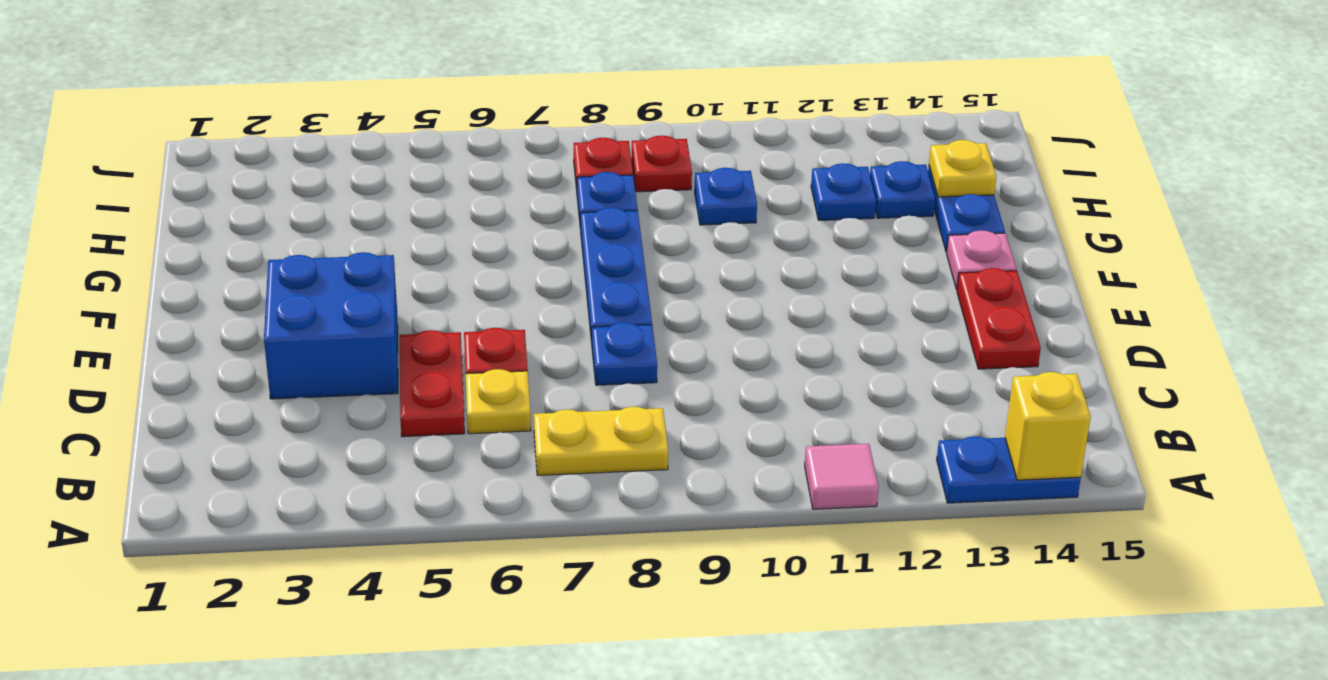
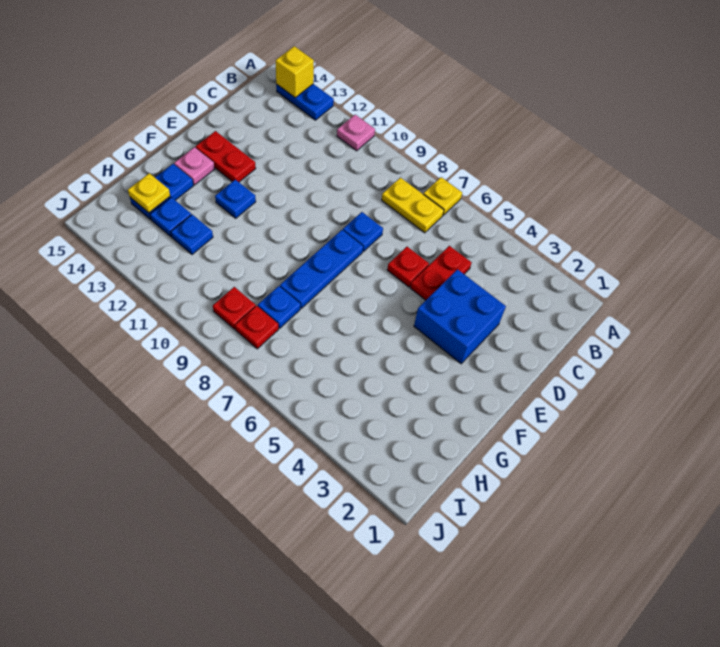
pink tile A11 level 1 -> pink plate A11 level 1
yellow plate C6 level 1 -> yellow plate A7 level 1
red plate D14:E14 level 1 -> red plate E13:E14 level 1
blue plate H10 level 1 -> blue plate F12 level 1

